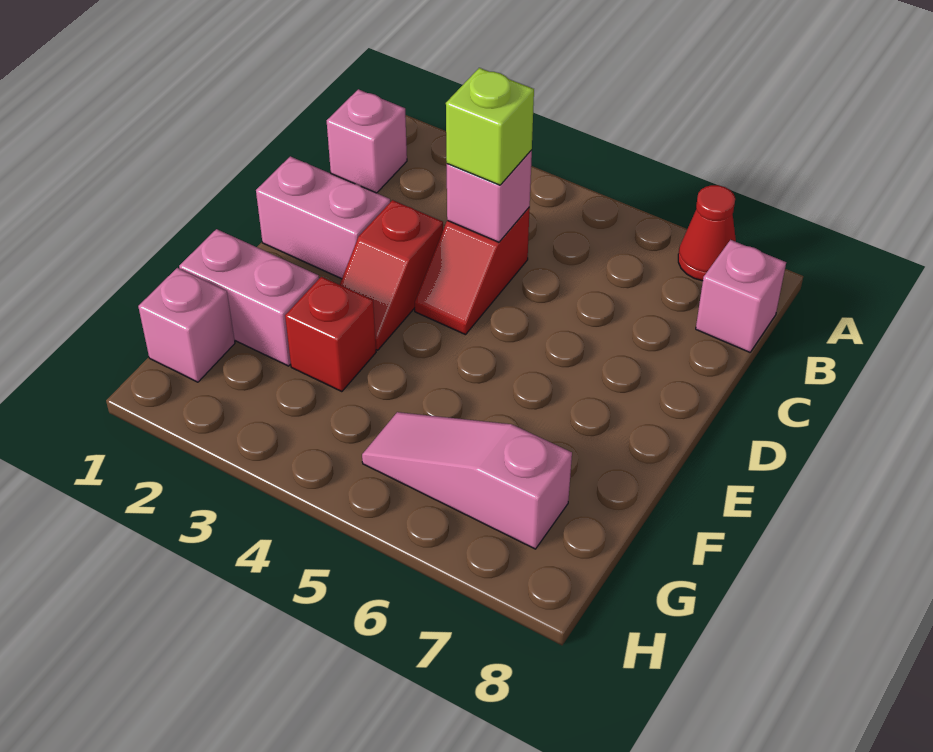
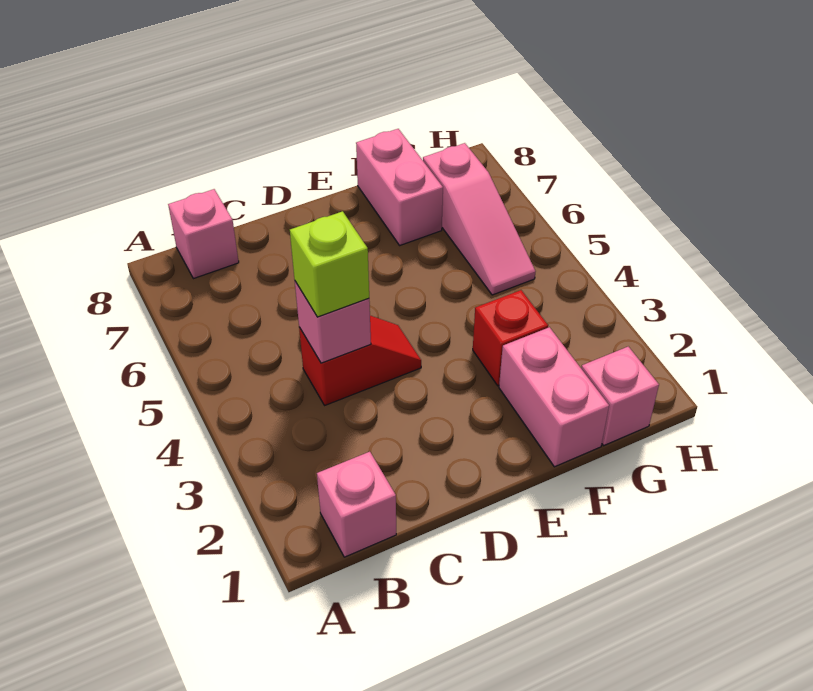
red cone A7 level 1 -> none
pink brick D1:D2 level 1 -> pink brick F7:F8 level 1
red slope D3:E3 level 1 top D -> none

